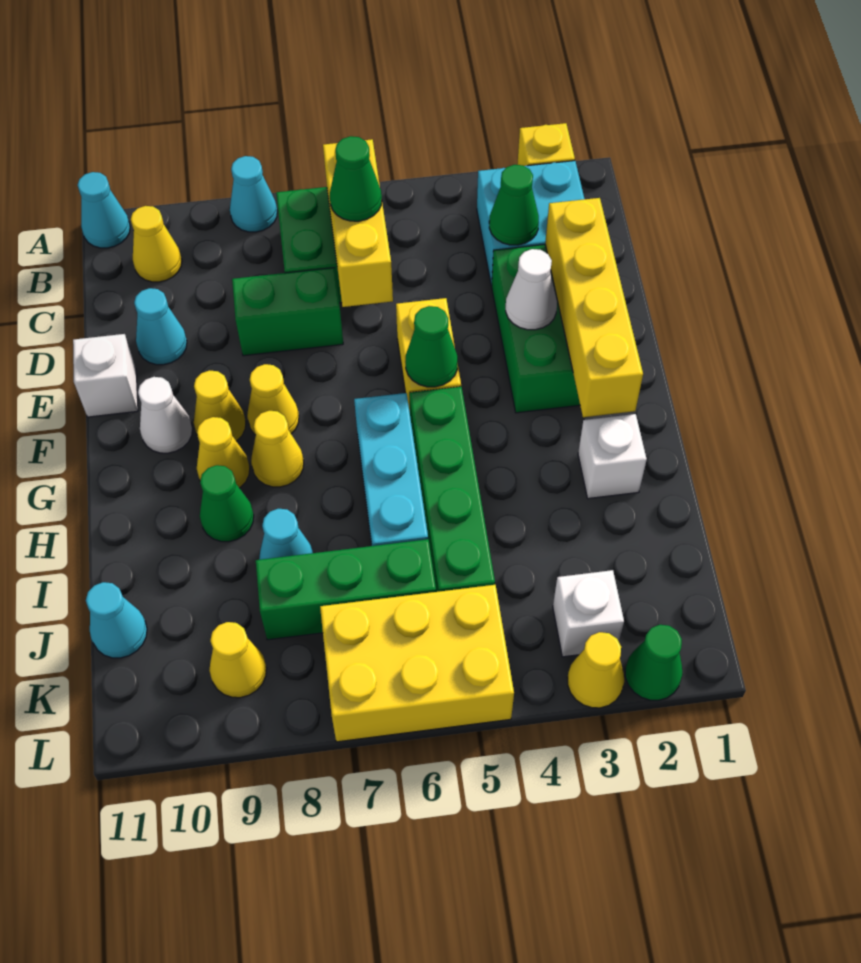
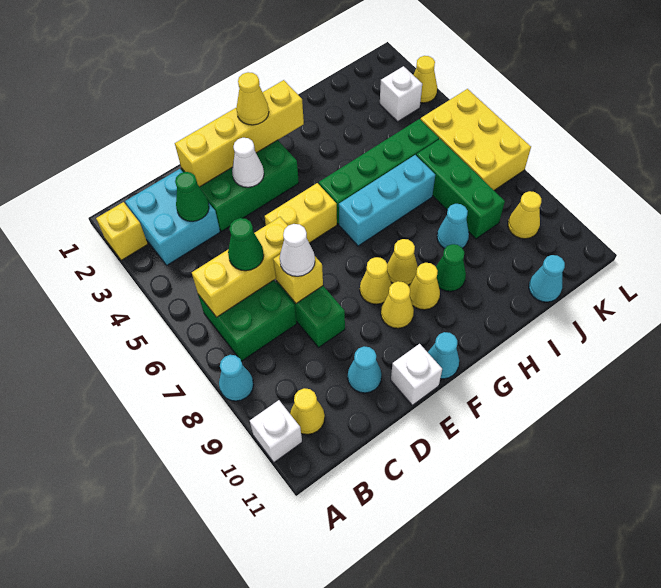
cyan cone A11 level 1 -> cyan cone F11 level 1
none -> yellow brick D7 level 2
none -> yellow cone F2 level 3
green cone F5 level 2 -> none
white cone F10 level 1 -> white cone D7 level 3
white brick H2 level 1 -> white brick A10 level 1
green cone L2 level 1 -> none

